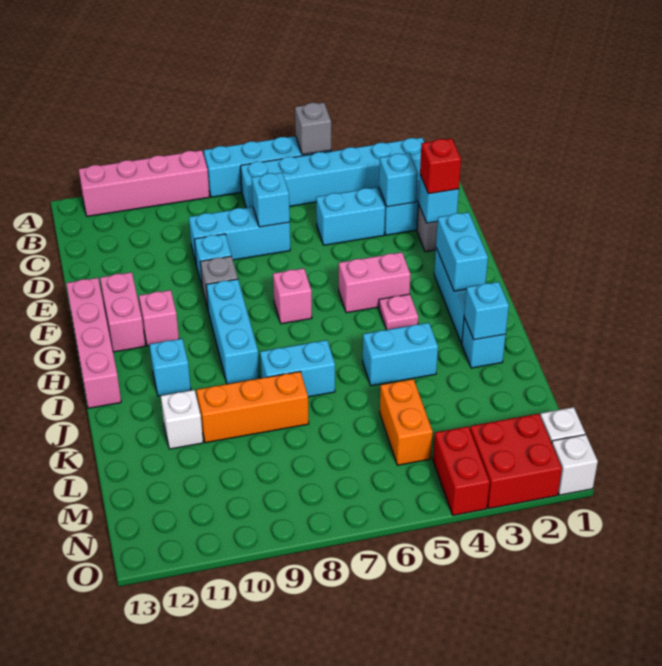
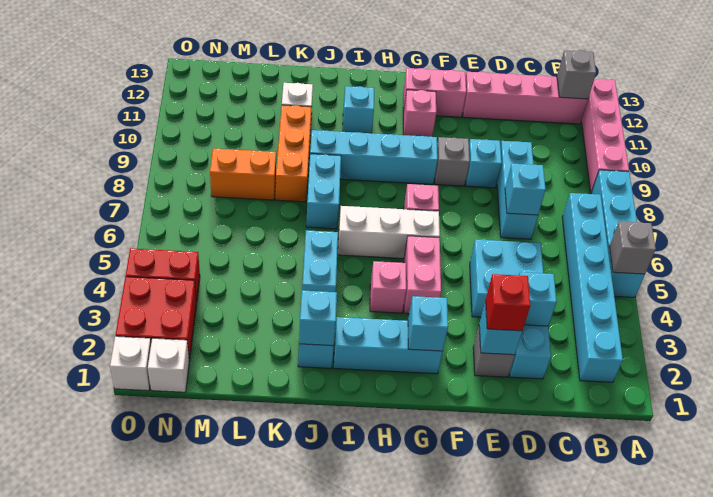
none -> grey brick B12 level 2
cyan brick D4:D5 level 1 -> cyan brick D4:E5 level 1
pink brick F13:I13 level 1 -> pink brick B12:E12 level 1
cyan brick G2:H2 level 2 -> cyan brick G2 level 2
none -> white brick G6:I6 level 1
cyan brick G9:I9 level 1 -> cyan brick G9:J9 level 1
pink plate H4 level 1 -> pink brick H4 level 1
orange brick L5:M5 level 1 -> orange brick L8:M8 level 1

